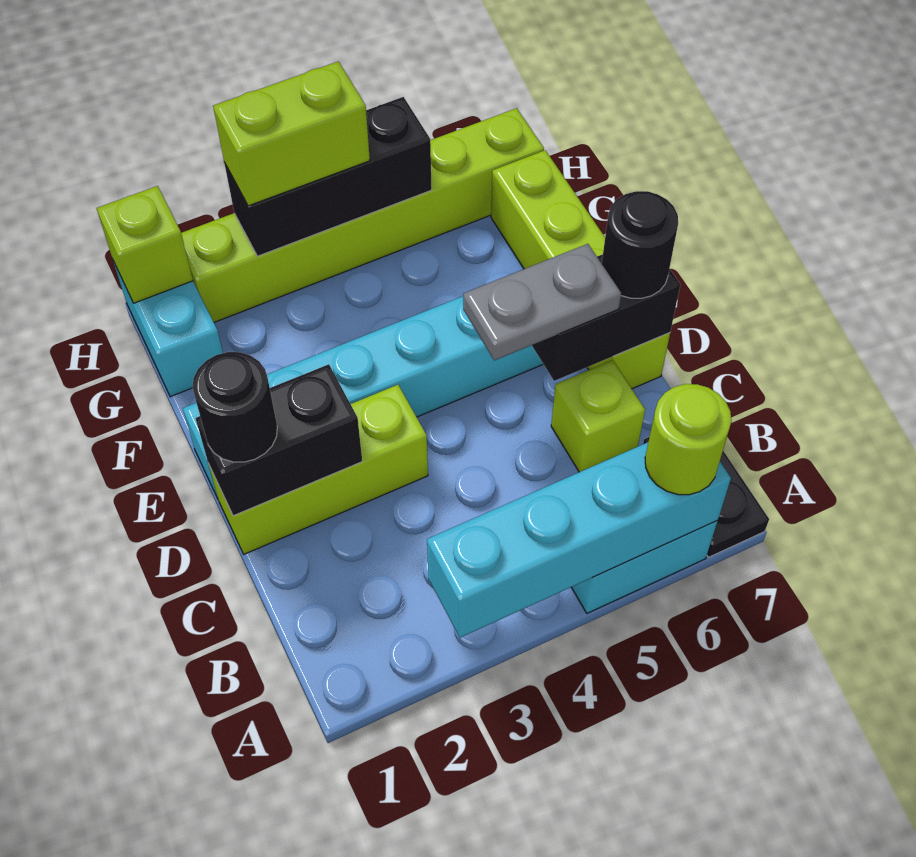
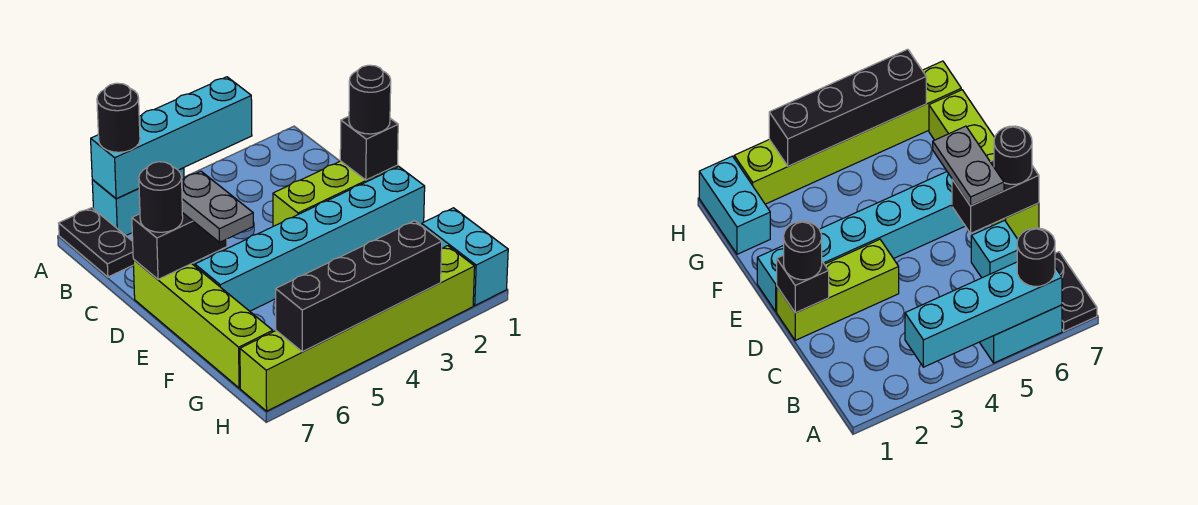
lime round brick A6 level 3 -> black round brick A6 level 3
lime brick C6 level 1 -> cyan brick C6 level 1
black brick D1:D2 level 2 -> black brick D1 level 2
grey plate D5:D6 level 3 -> grey plate D6:E6 level 3
lime brick H1 level 2 -> none
black brick H3:H5 level 2 -> black brick H3:H6 level 2
lime brick H3:H4 level 3 -> none

